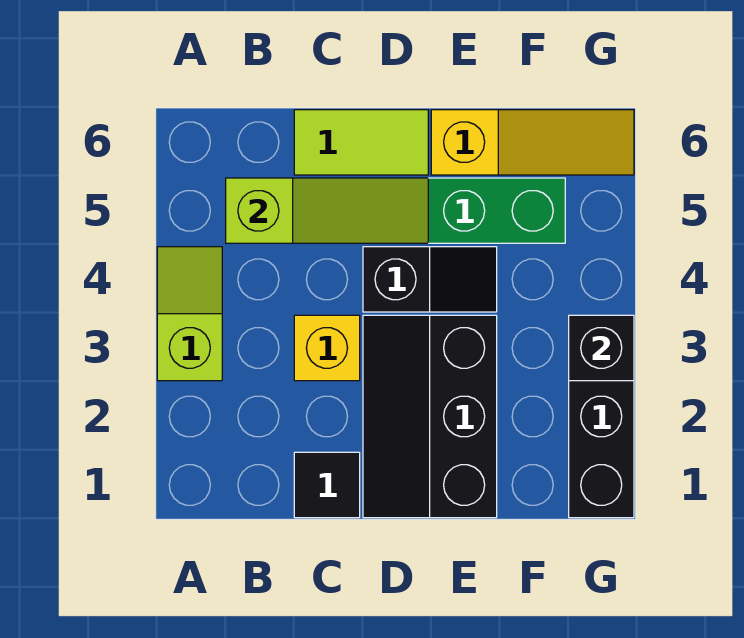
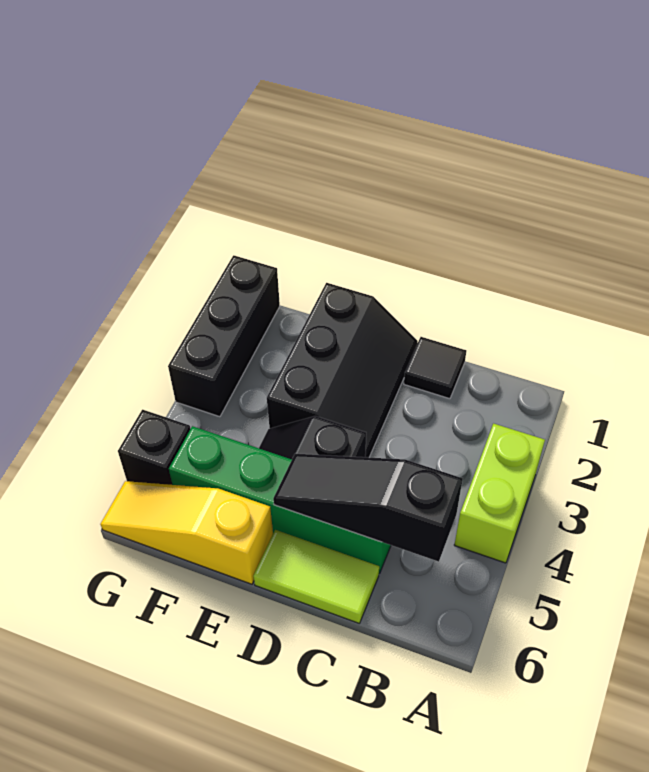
lime slope A3:A4 level 1 top 3 -> lime brick A3:A4 level 1
lime slope B5:D5 level 2 top B -> black slope B5:D5 level 2 top B
yellow brick C3 level 1 -> none
black brick G3 level 2 -> black brick G5 level 1

